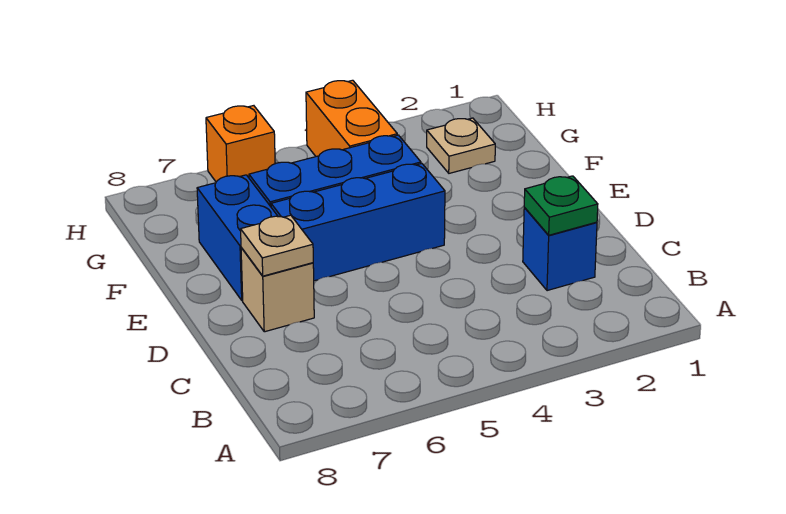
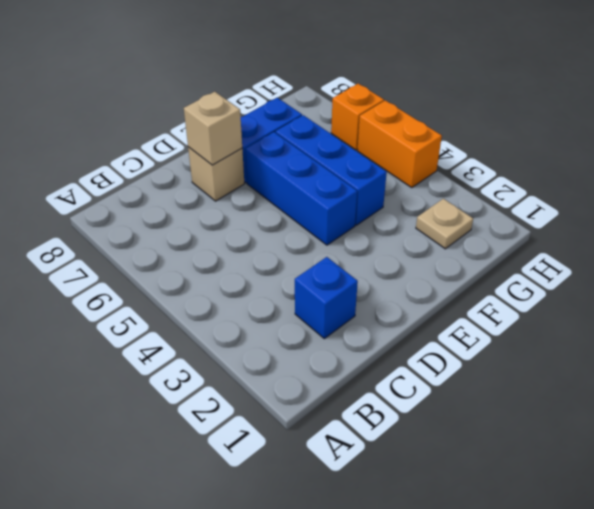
green plate C2 level 2 -> none
tan plate D7 level 2 -> tan brick D7 level 2
orange brick G4:H4 level 1 -> orange brick H4:H5 level 1

